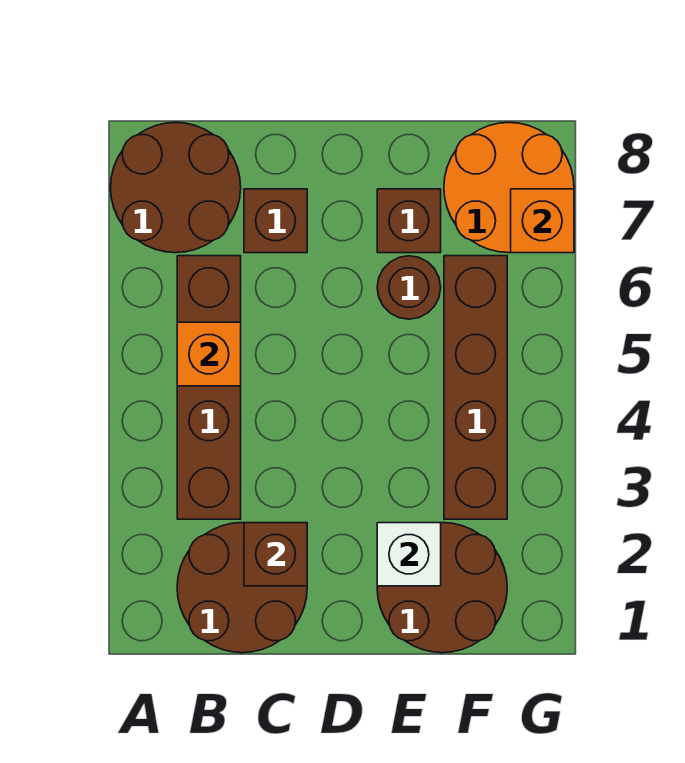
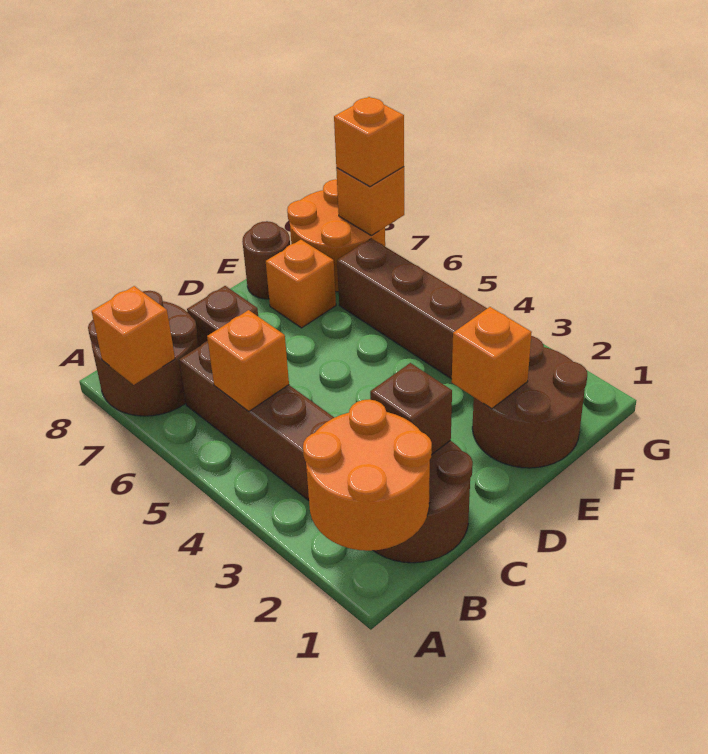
none -> orange round brick A1:B2 level 2
none -> orange brick A7 level 2
white brick E2 level 2 -> orange brick E2 level 2
brown round brick E6 level 1 -> brown round brick E8 level 1
brown brick E7 level 1 -> orange brick E7 level 1
none -> orange brick G7 level 3

